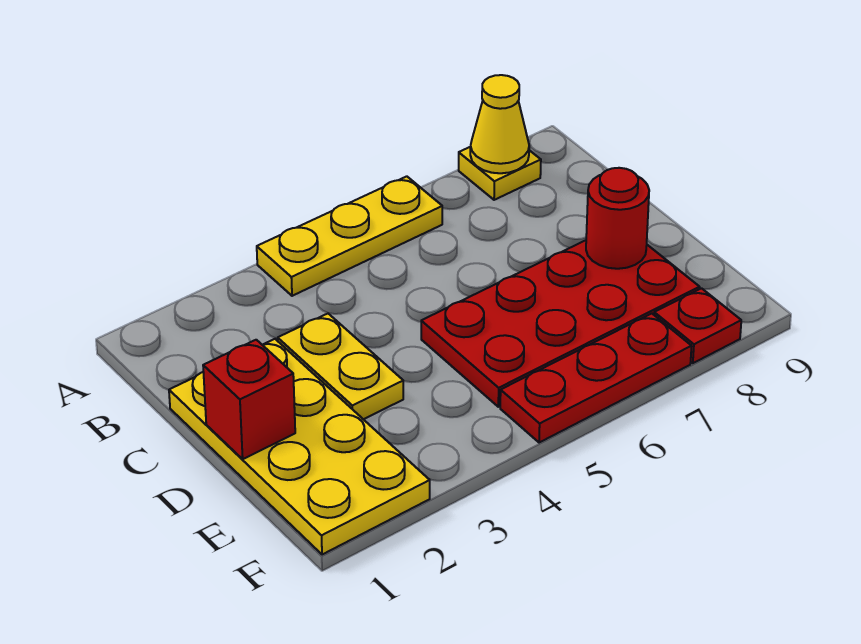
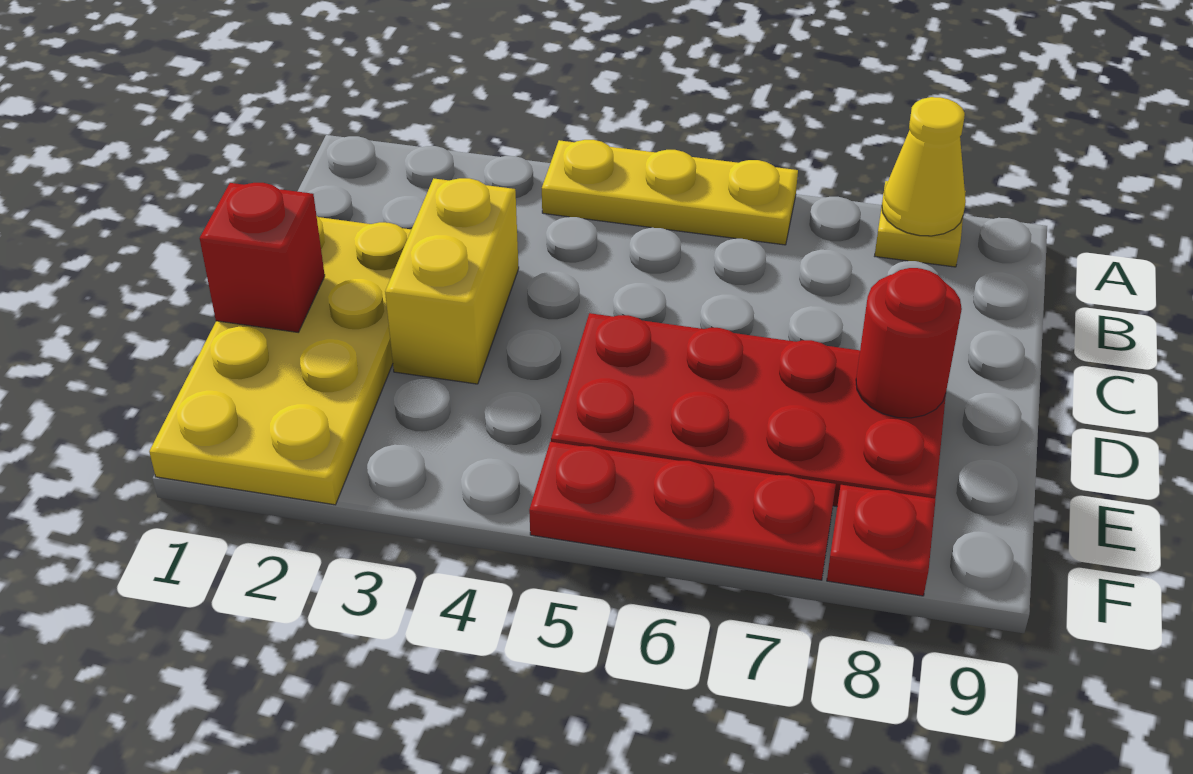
yellow plate C3:D3 level 1 -> yellow brick C3:D3 level 1

